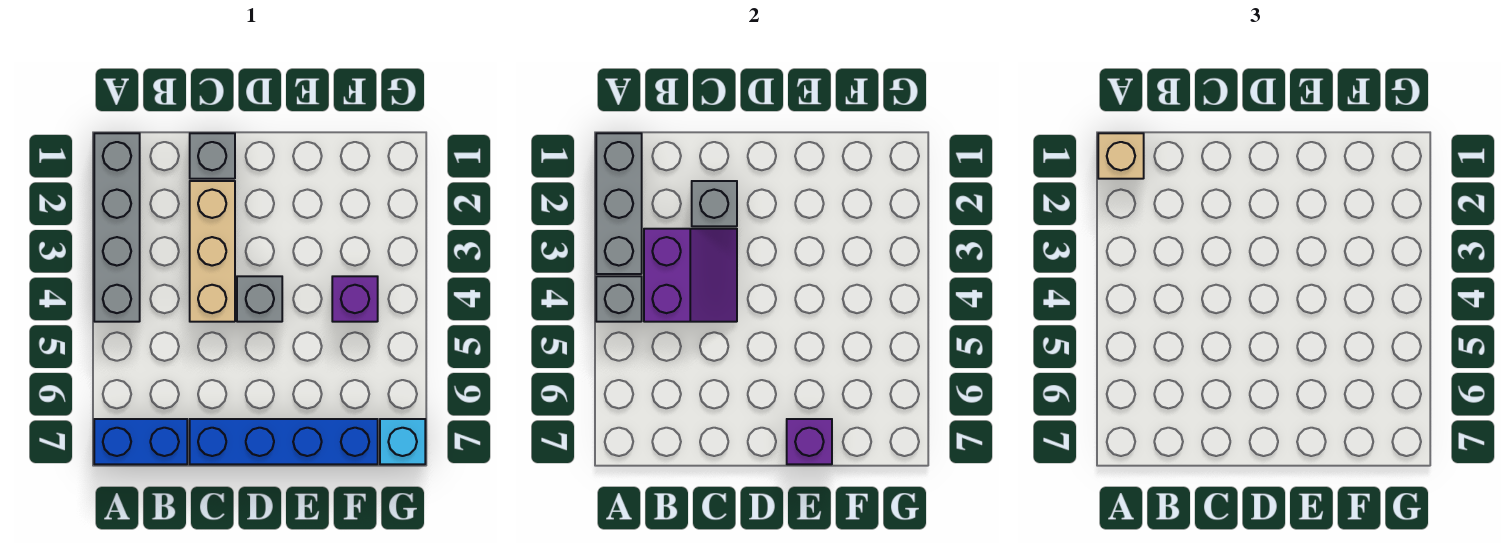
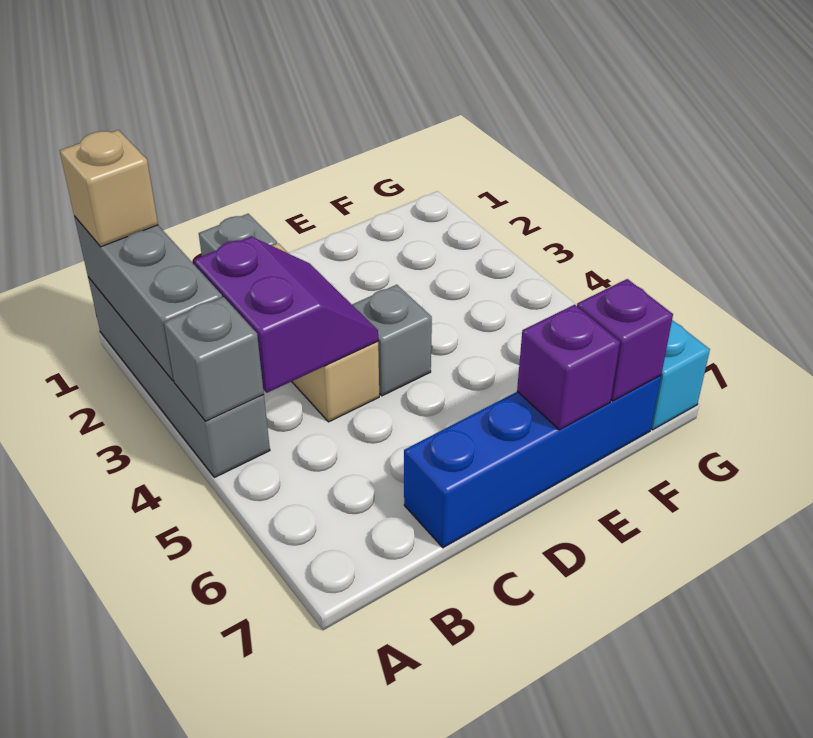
blue brick A7:B7 level 1 -> none
grey brick C2 level 2 -> none
purple brick F4 level 1 -> purple brick F7 level 2

